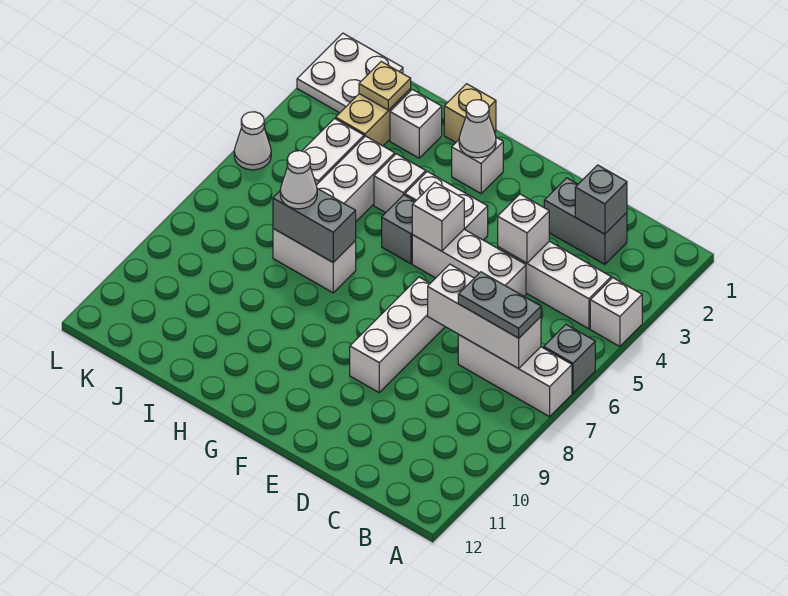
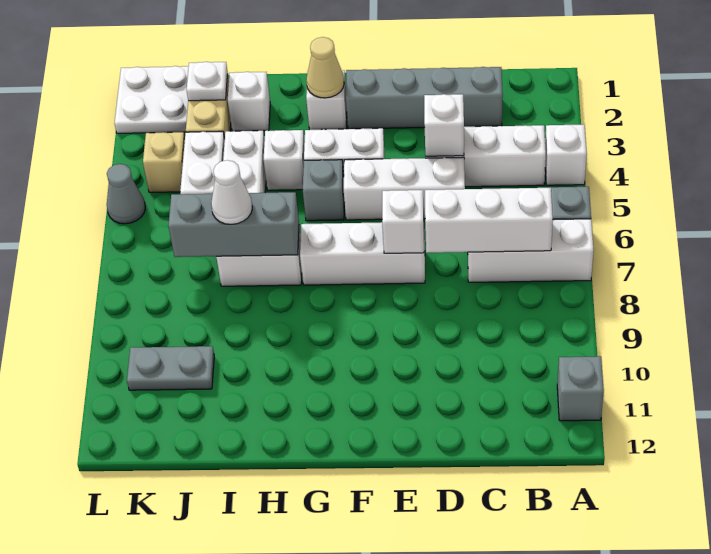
grey plate B7:C7 level 3 -> grey plate J10:K10 level 1
grey brick C2:D2 level 1 -> grey brick C2:F2 level 1
grey brick C2 level 2 -> grey brick A11 level 1
white brick E7:E9 level 1 -> white brick E7:G7 level 1
white brick F5 level 2 -> white brick E7 level 2
white cone G2 level 2 -> tan cone G2 level 2
tan brick H1 level 1 -> tan brick K4 level 1
grey brick H7:I7 level 2 -> grey brick H7:J7 level 2
tan plate J2 level 2 -> white plate J2 level 2
white cone L5 level 1 -> grey cone L5 level 1

